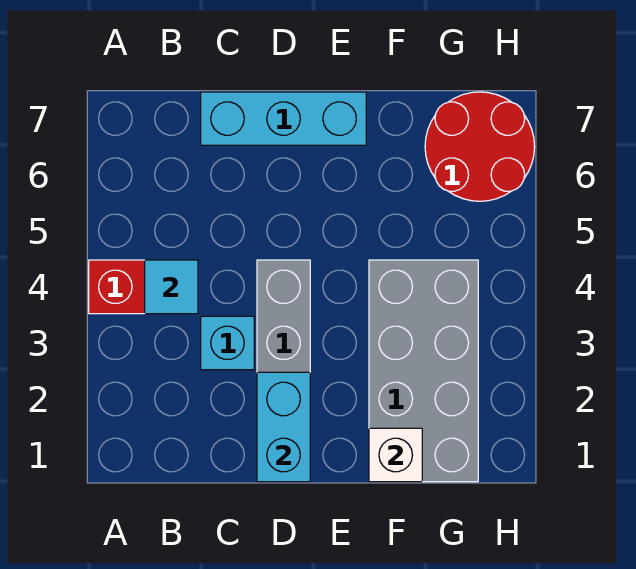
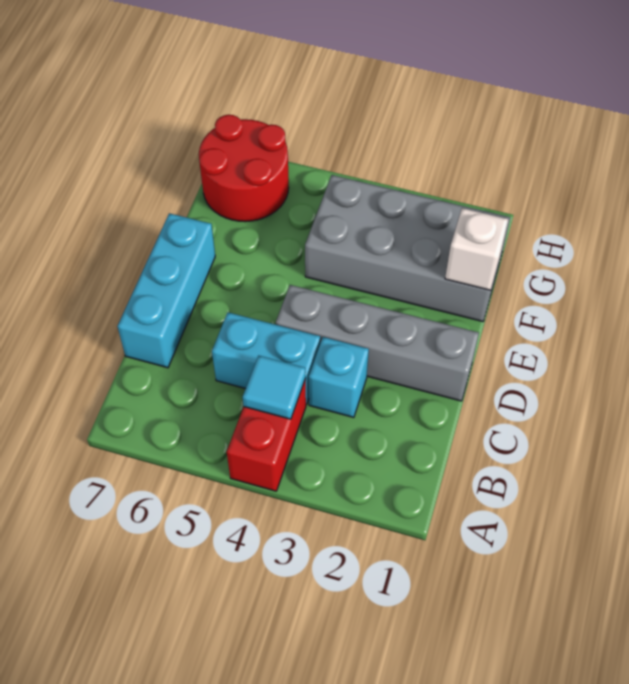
cyan brick D1:D2 level 2 -> cyan brick C4:C5 level 1

